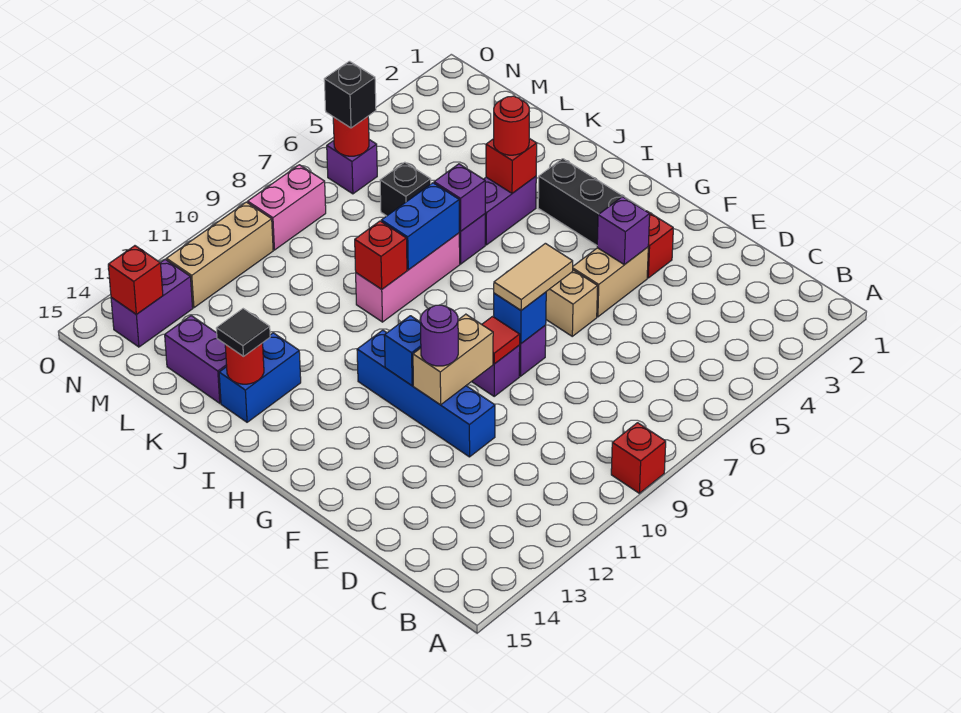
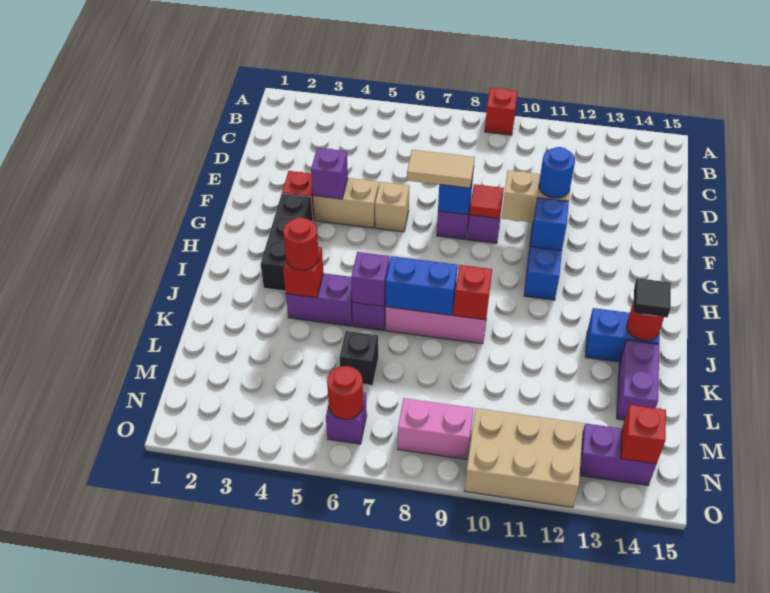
purple round brick F11 level 3 -> blue round brick F11 level 3
black brick N6 level 3 -> none
tan brick N10:N12 level 1 -> tan brick N10:O12 level 1

